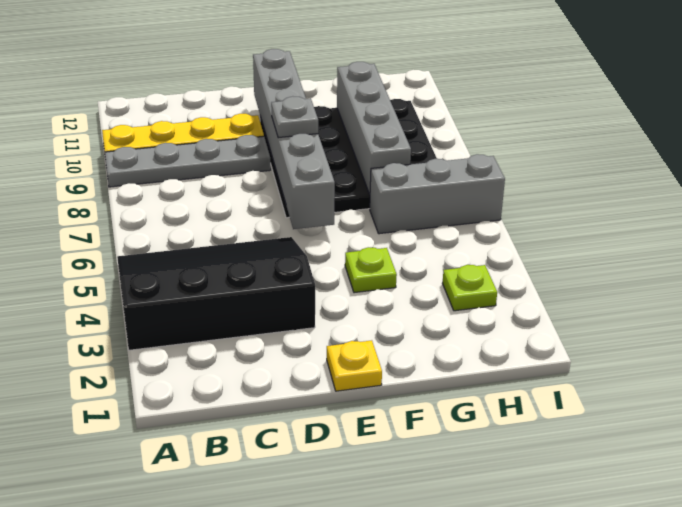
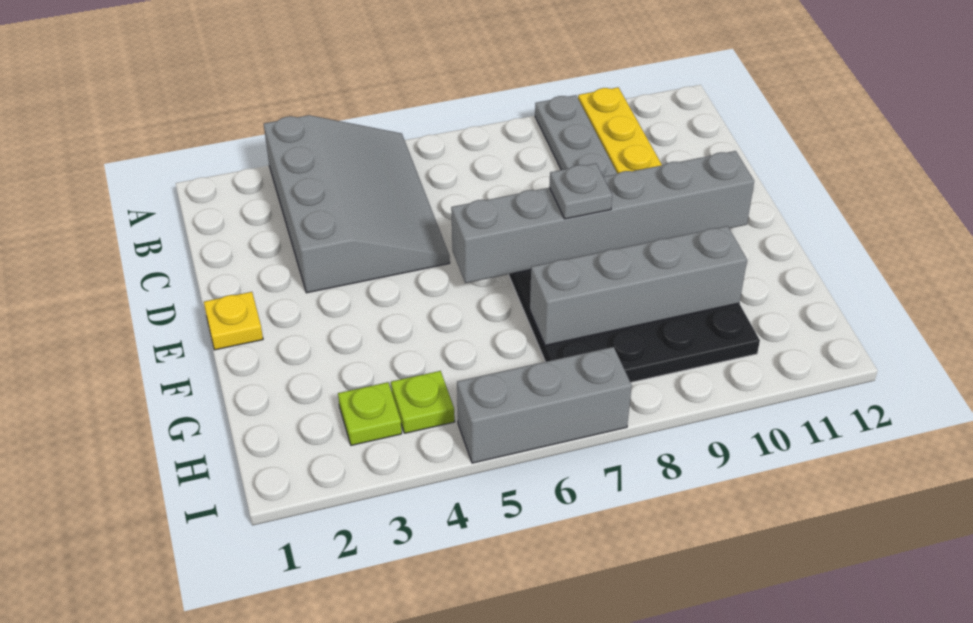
black slope A3:D5 level 1 top 3 -> grey slope A3:D5 level 1 top 3
lime plate F4 level 1 -> lime plate H4 level 1
grey brick G6:I6 level 1 -> grey brick I5:I7 level 1

